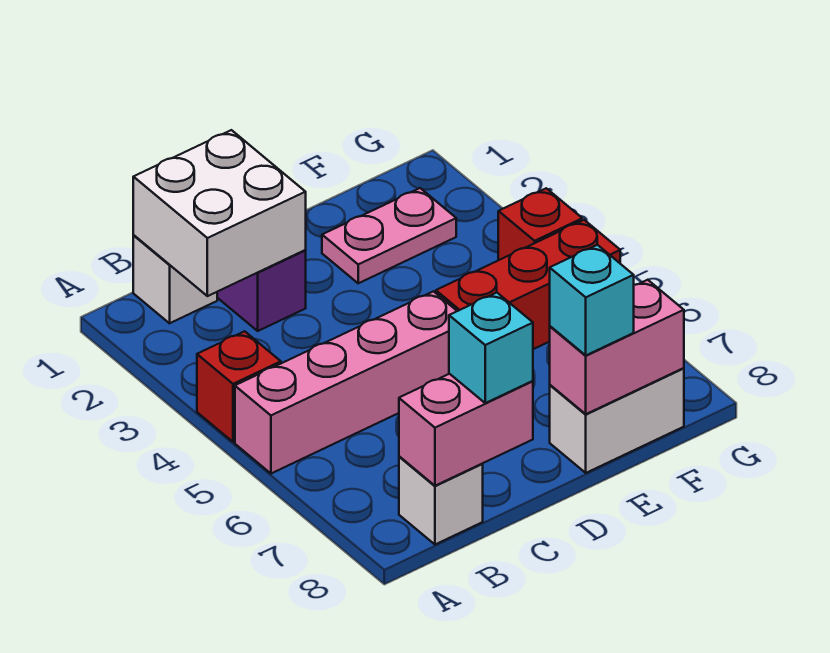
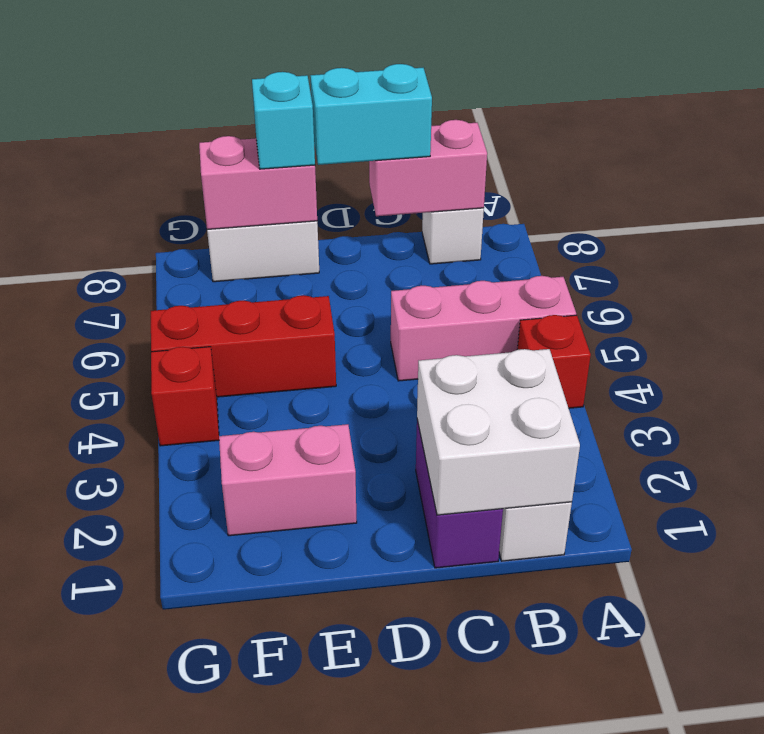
pink brick A5:D5 level 1 -> pink brick A5:C5 level 1
cyan brick C8 level 3 -> cyan brick C8:D8 level 3
pink plate E2:F2 level 1 -> pink brick E2:F2 level 1

